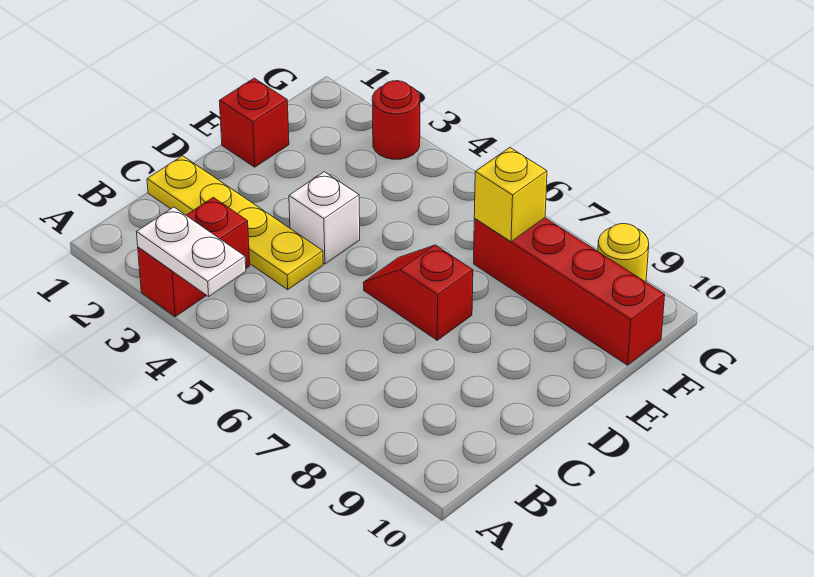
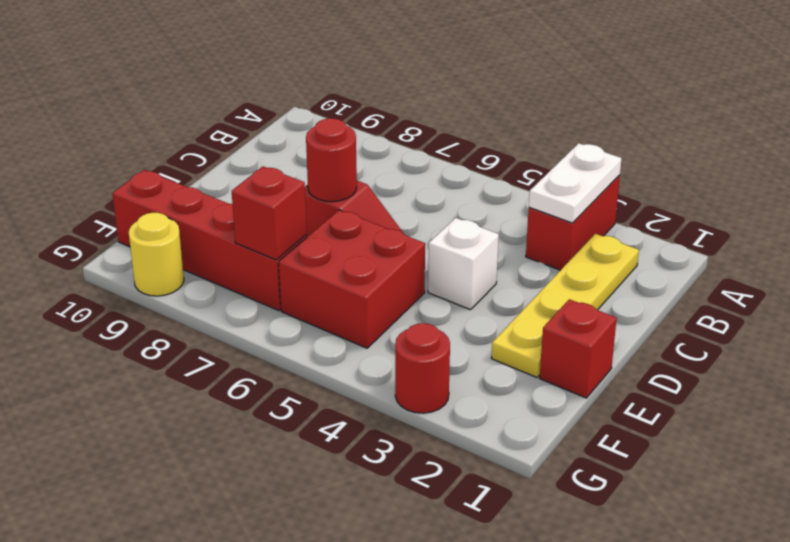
white plate A3:A4 level 2 -> white plate A3:B3 level 2
yellow plate C1:C4 level 1 -> yellow plate B2:E2 level 1
none -> red round brick D7 level 2
none -> red brick E5:F6 level 1
yellow brick F7 level 2 -> red brick F7 level 2

